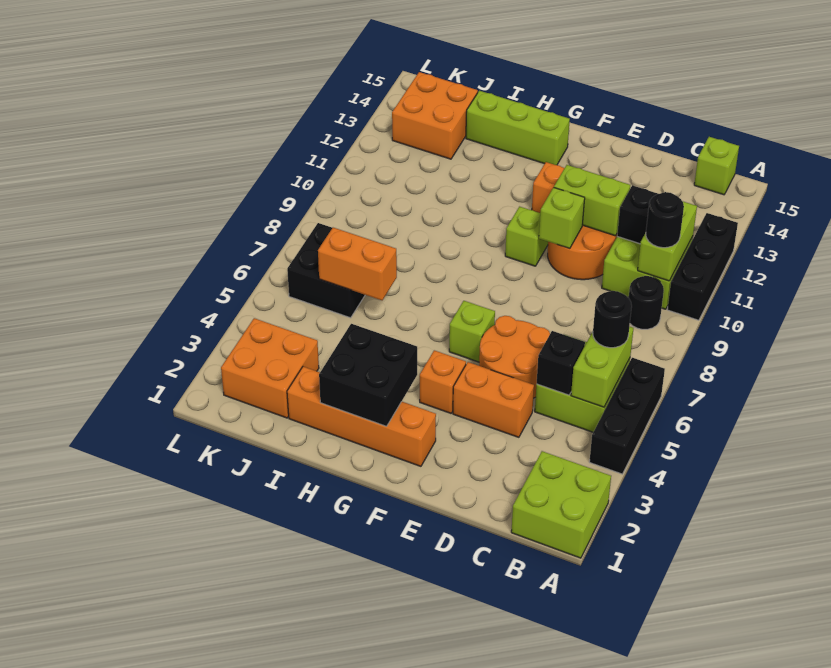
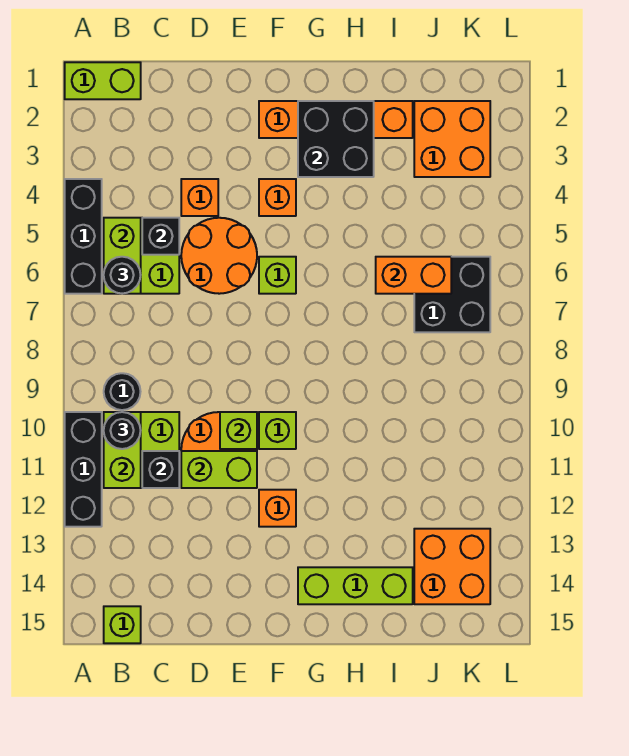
lime brick A1:B2 level 1 -> lime brick A1:B1 level 1
orange brick D4:E4 level 1 -> orange brick D4 level 1

